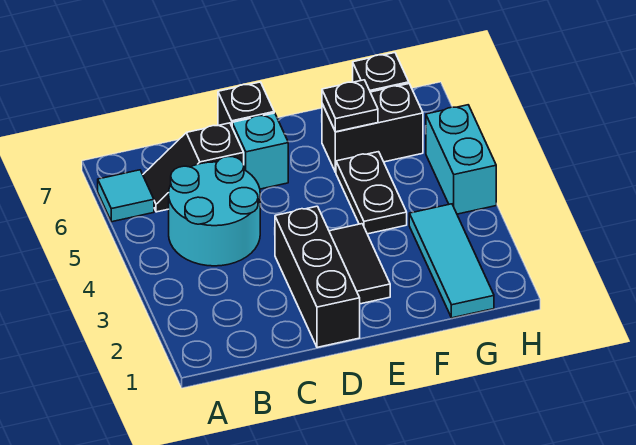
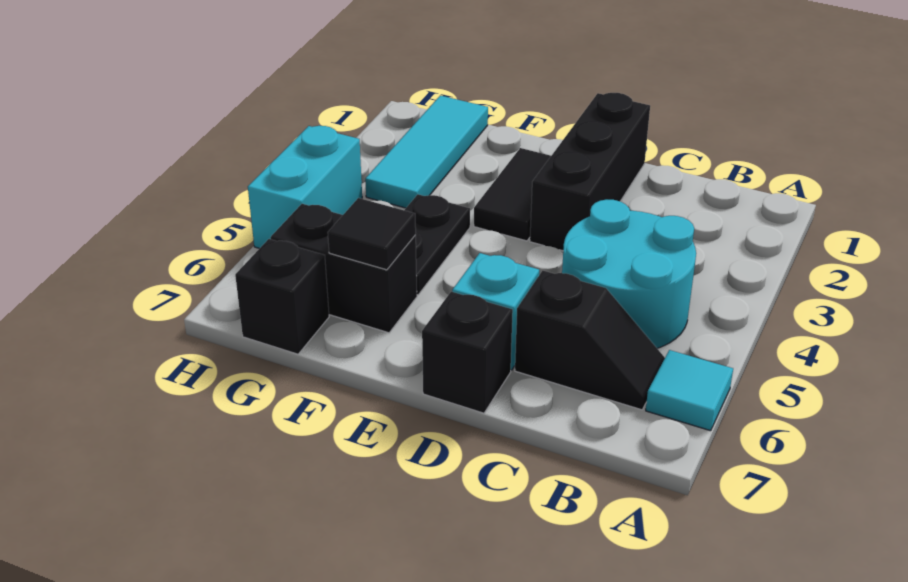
black plate F6 level 2 -> black tile F6 level 2

